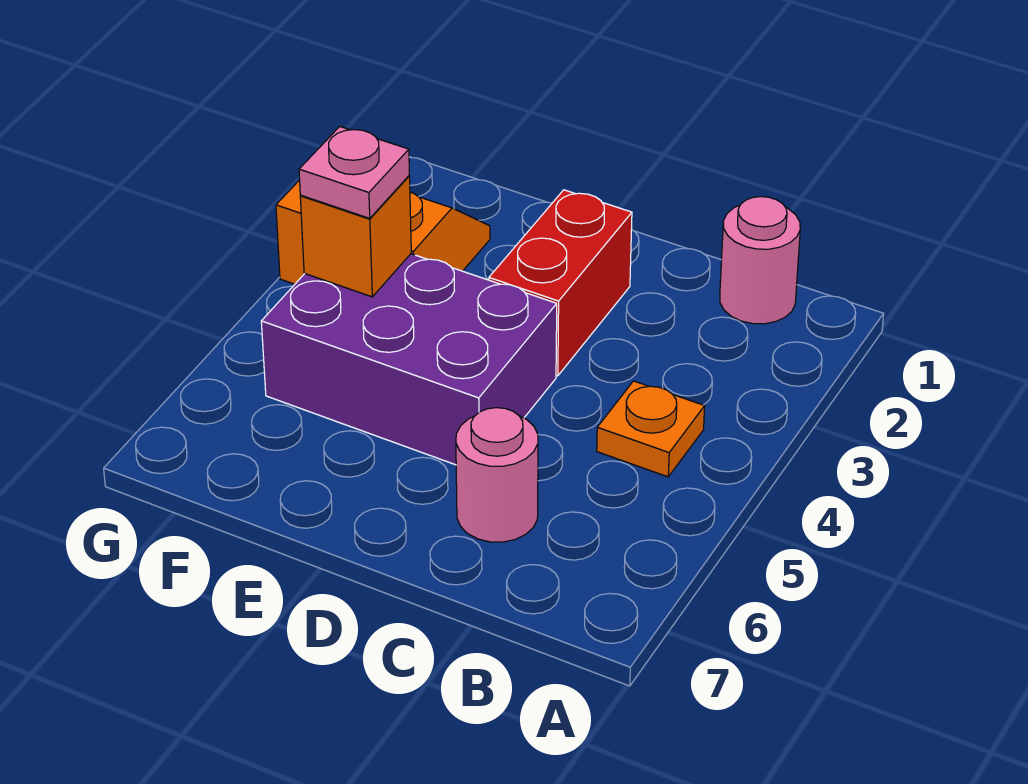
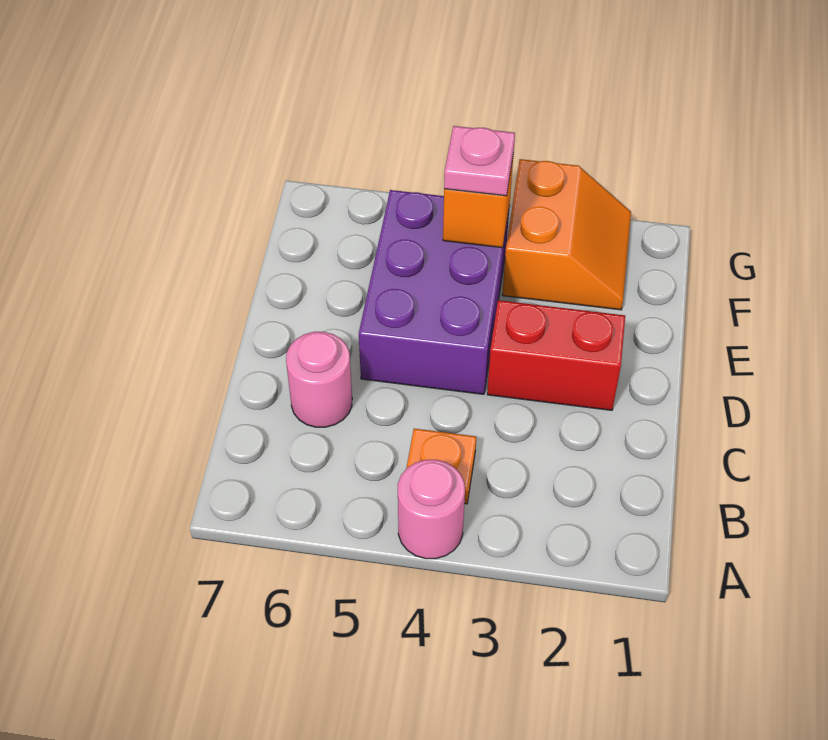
pink round brick B1 level 1 -> pink round brick A4 level 1

